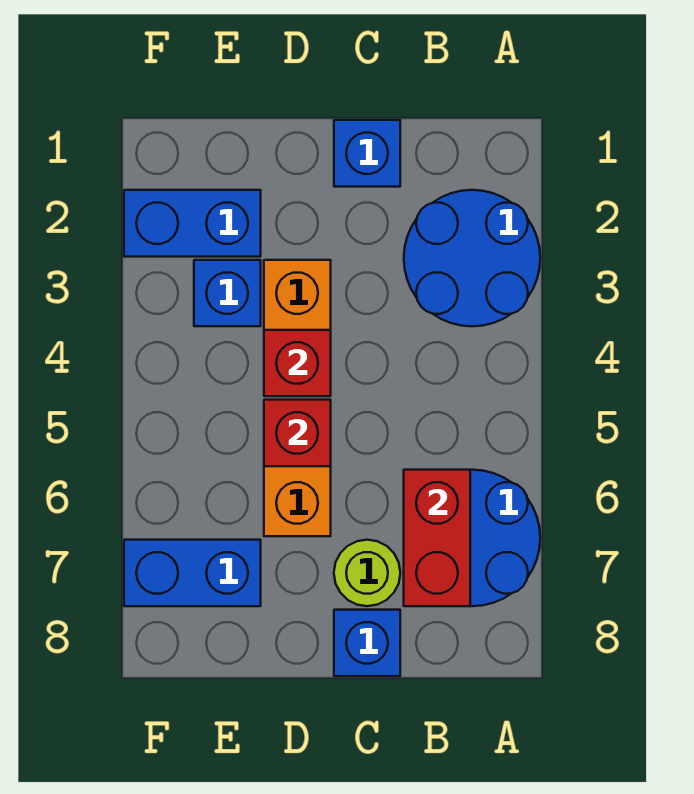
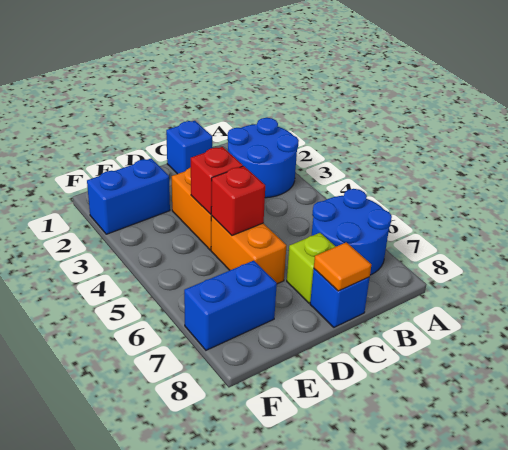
red brick B6:B7 level 2 -> none
lime round brick C7 level 1 -> lime brick C7 level 1
none -> orange tile C8 level 2
blue brick E3 level 1 -> none

